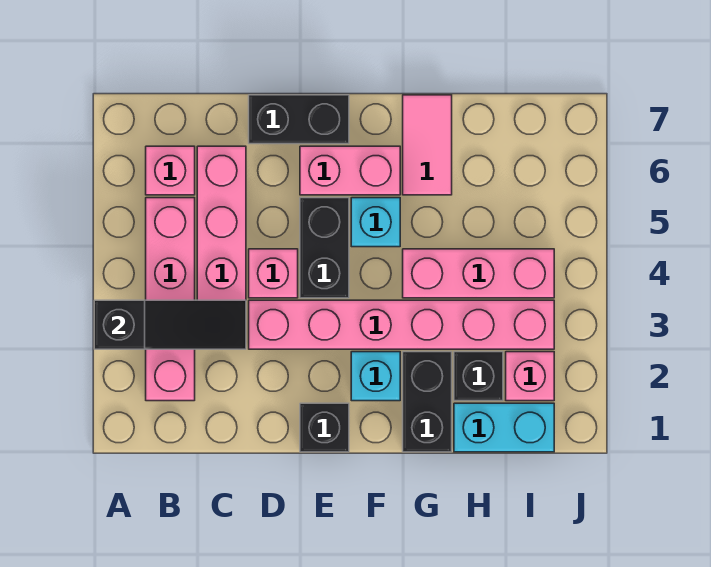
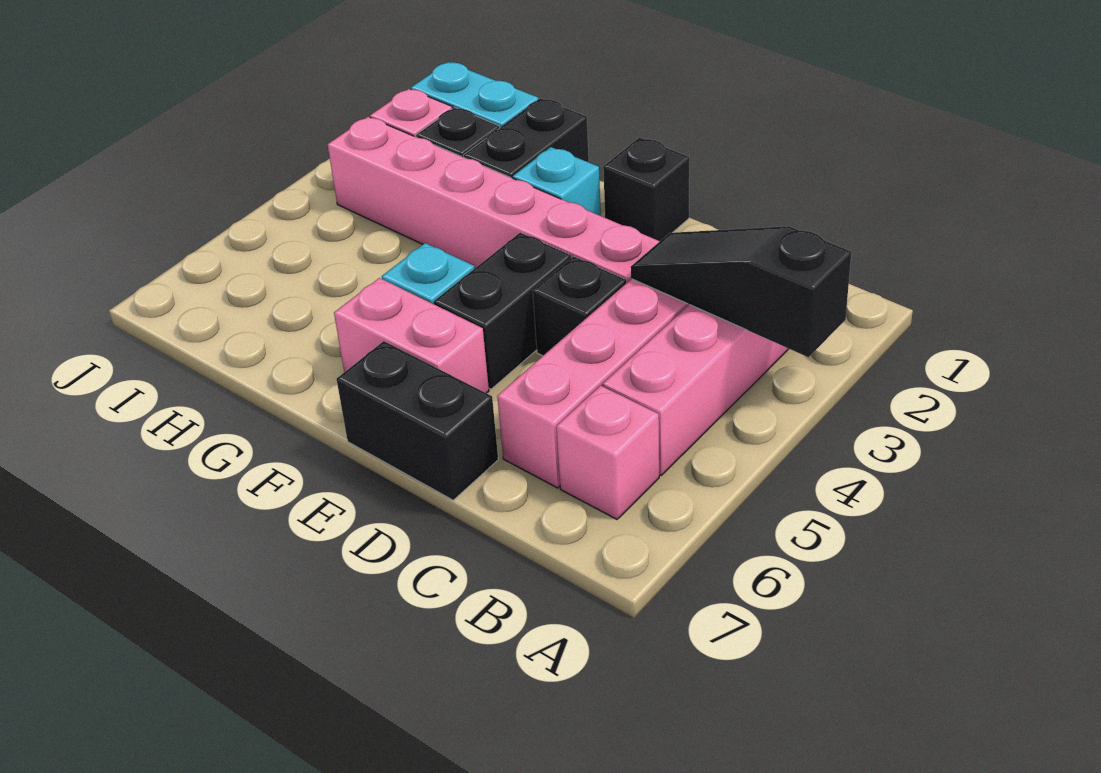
pink brick D4 level 1 -> black brick D4 level 1
pink brick G4:I4 level 1 -> none
pink tile G6:G7 level 1 -> none

